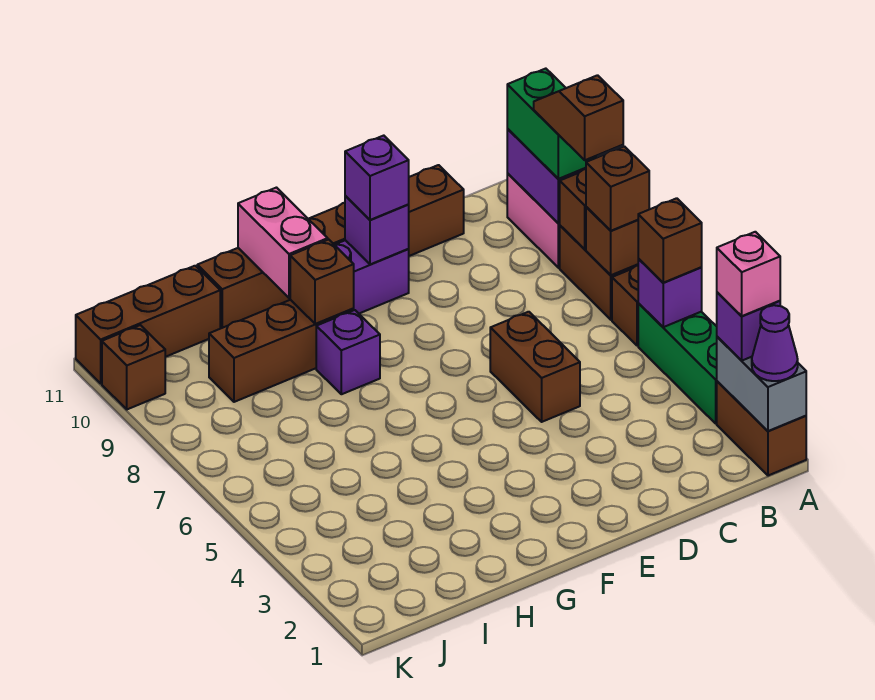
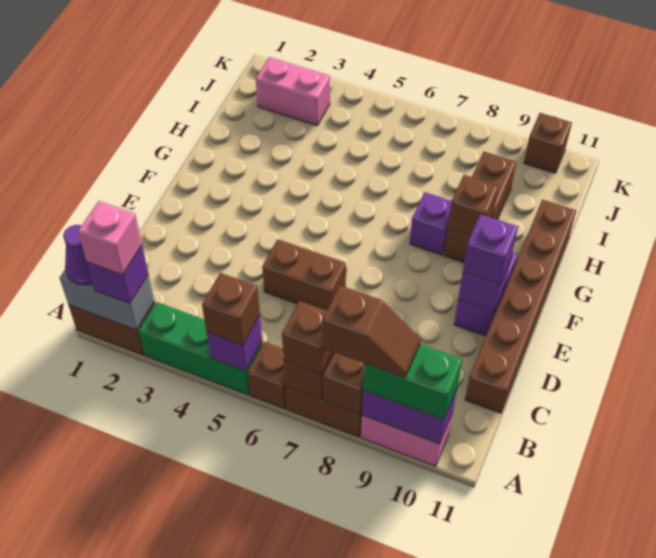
pink brick G10:G11 level 2 -> pink brick J2:J3 level 1
brown brick I11:K11 level 1 -> none

